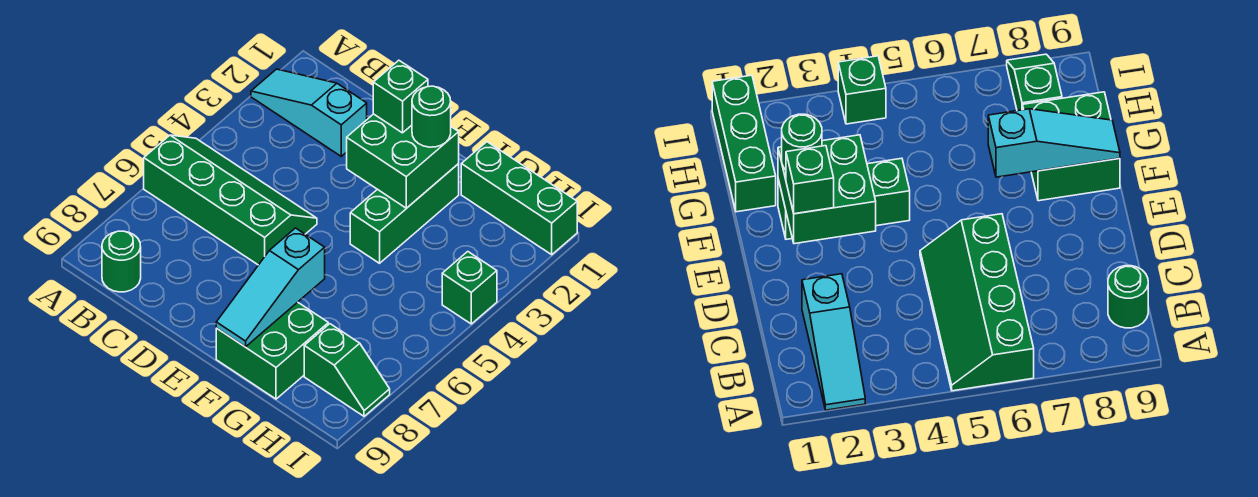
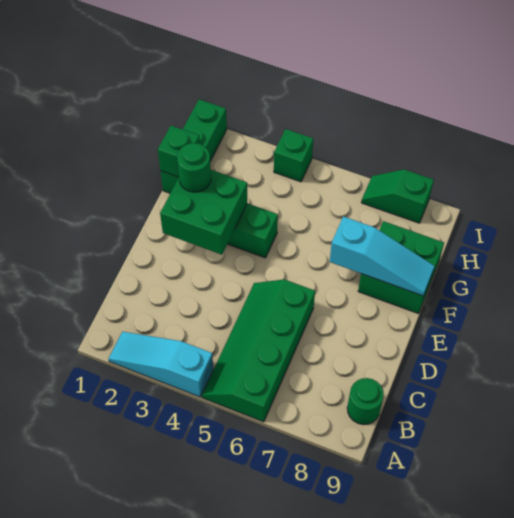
cyan slope A2:C2 level 1 top C -> cyan slope A2:A4 level 1 top 4
green brick E2 level 3 -> green brick G1 level 2
green slope H8:I8 level 1 top H -> green slope I7:I8 level 1 top 8

